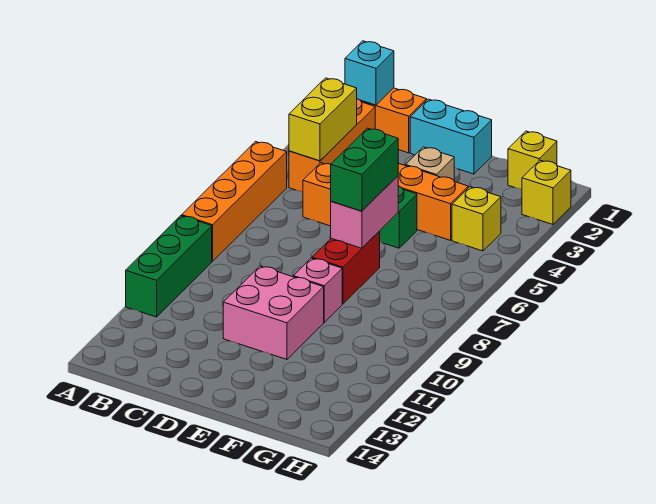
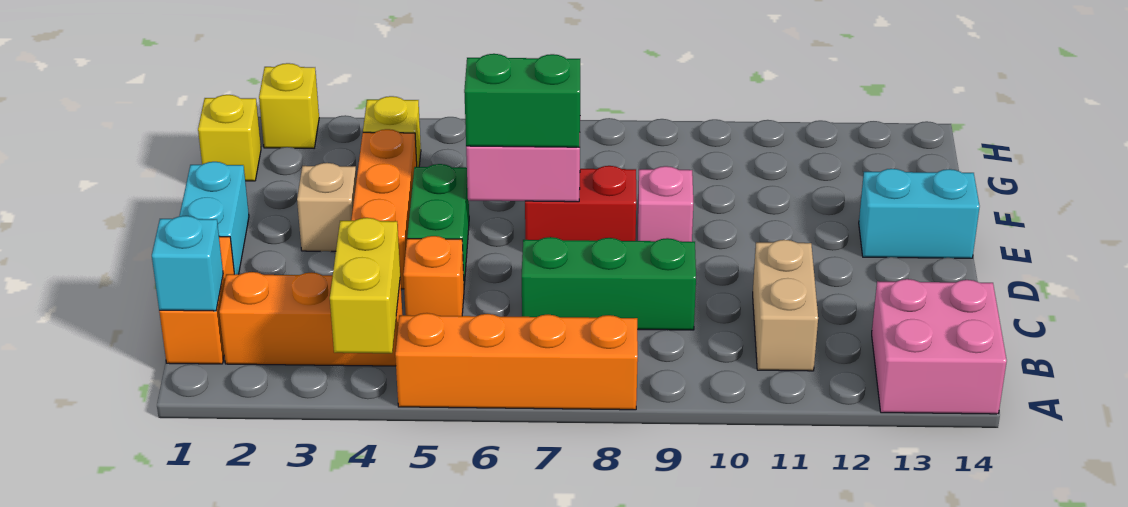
green brick A9:A11 level 1 -> green brick C7:C9 level 1
yellow brick B3:B4 level 2 -> yellow brick A4:B4 level 2
none -> tan brick B11:C11 level 1
pink brick D10:E11 level 1 -> pink brick A13:B14 level 1
none -> cyan brick E13:E14 level 1

